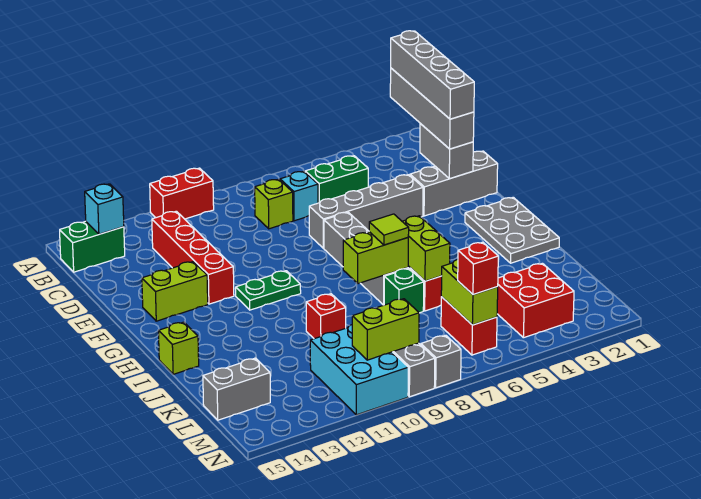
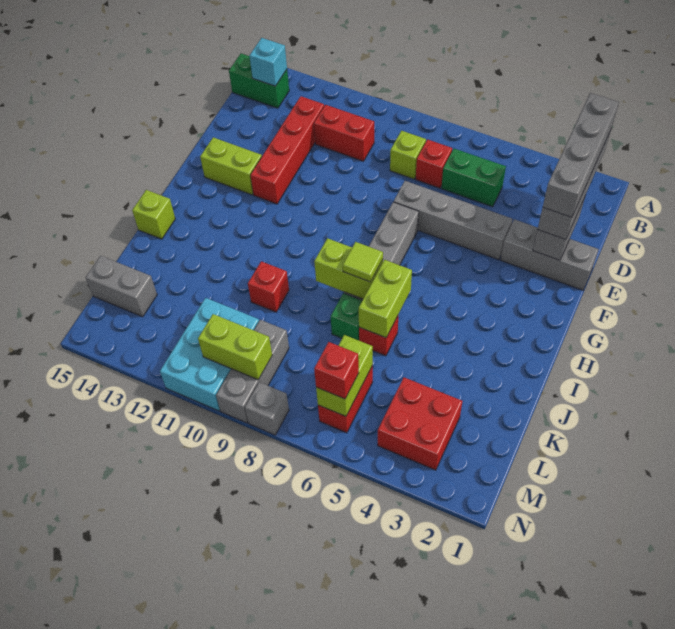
red brick A10:A11 level 1 -> red brick C10:C11 level 1
cyan brick C7 level 1 -> red brick C7 level 1
grey plate G1:I2 level 1 -> none
green plate G10:G11 level 1 -> none

